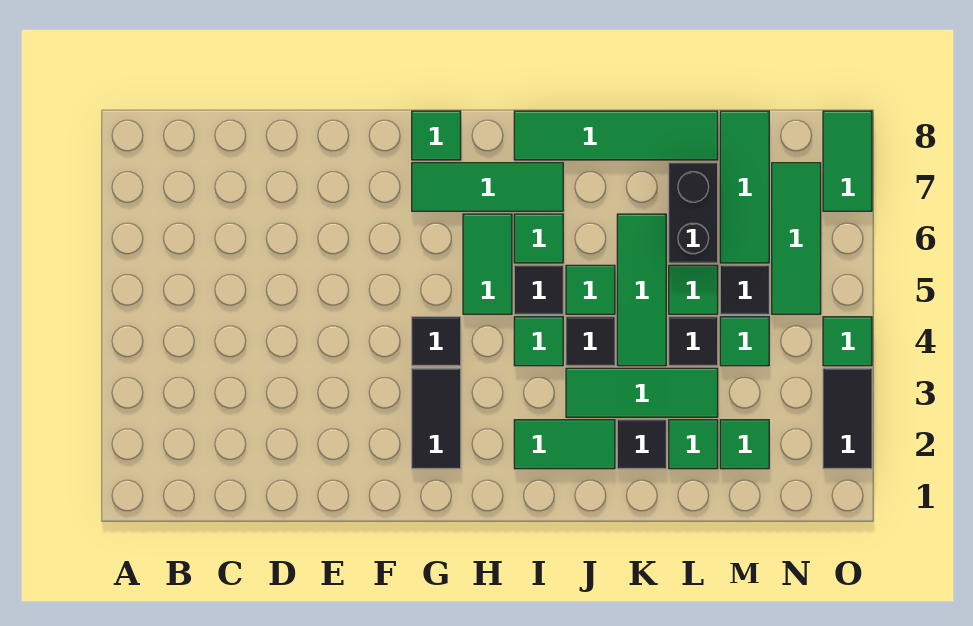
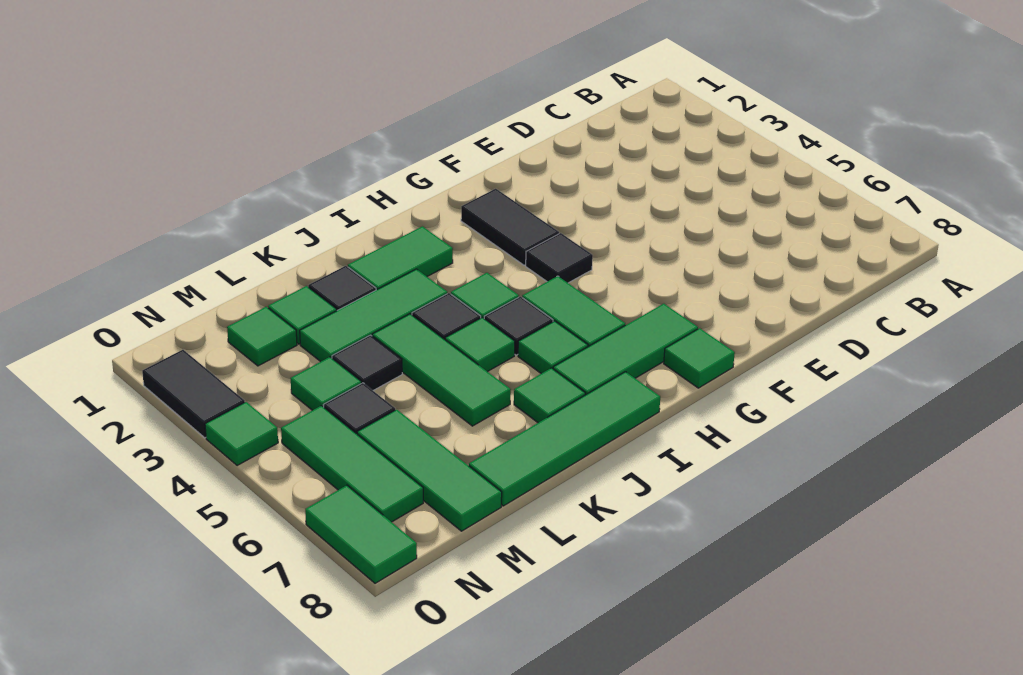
green tile L5 level 1 -> green tile J7 level 1
black brick L6:L7 level 1 -> none

